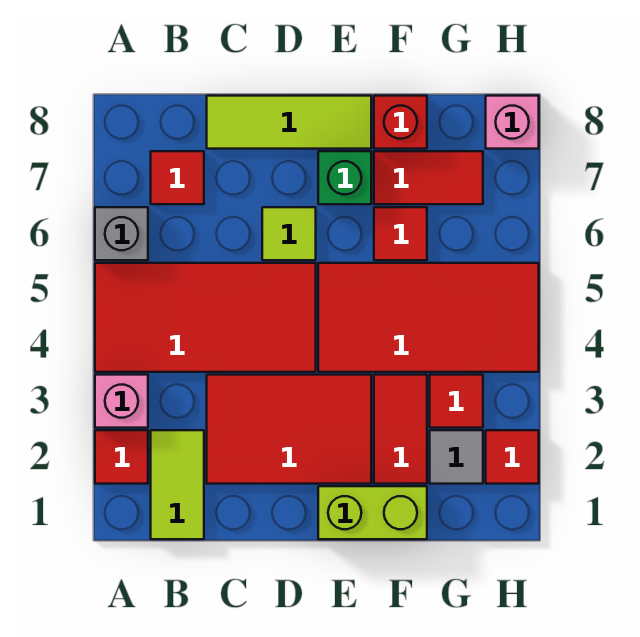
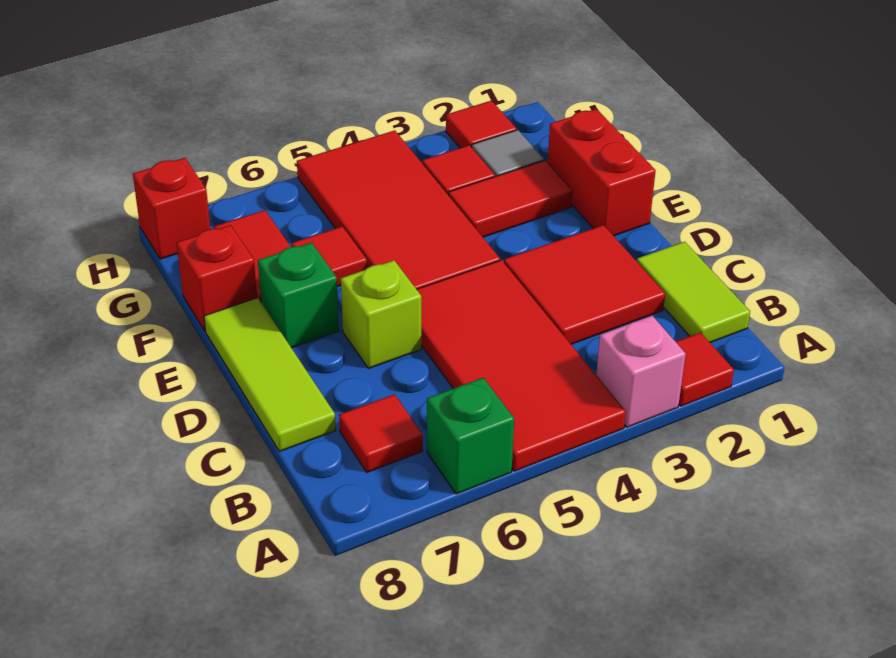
grey brick A6 level 1 -> green brick A6 level 1
lime tile B1:B2 level 1 -> lime tile B1:C1 level 1
red tile C2:E3 level 1 -> red tile C2:D3 level 1
lime tile D6 level 1 -> lime brick D6 level 1
lime brick E1:F1 level 1 -> red brick E1:F1 level 1
pink brick H8 level 1 -> red brick H8 level 1

